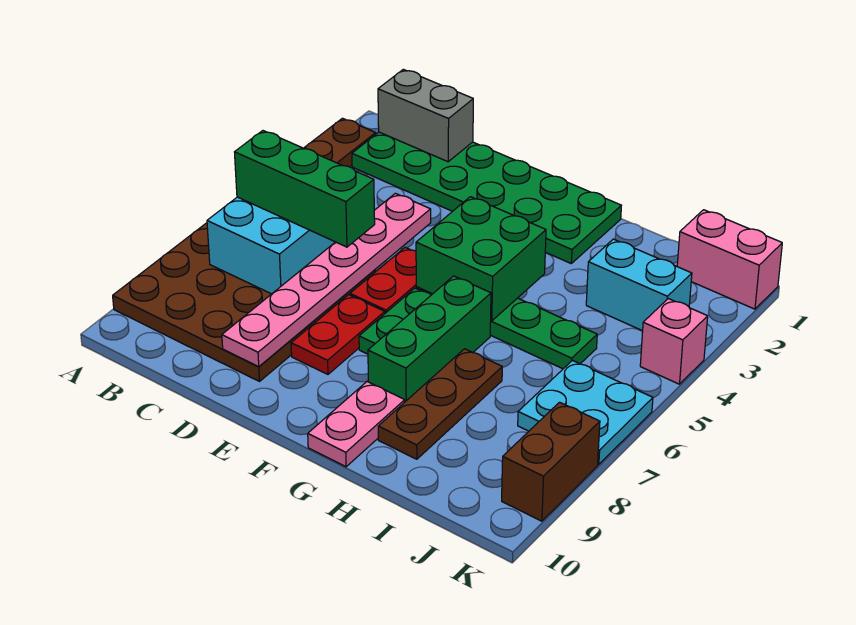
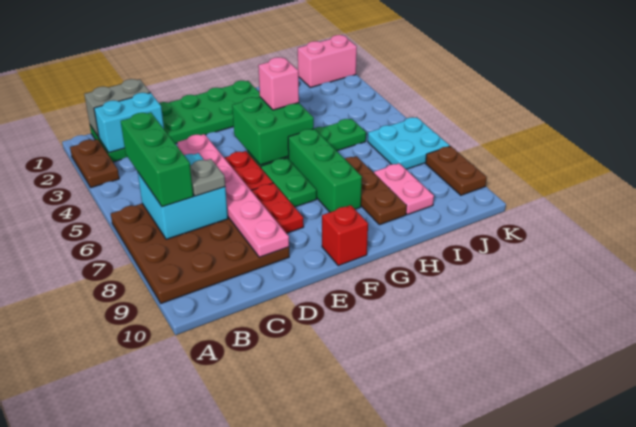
green brick B6:D6 level 3 -> green brick B5:B7 level 3
none -> grey plate C7 level 3
none -> red brick F10 level 1
pink plate G9:G10 level 1 -> pink plate I8:I9 level 1
cyan brick I3:J3 level 1 -> cyan brick B2:C2 level 2
pink brick K4 level 1 -> pink brick G4 level 3
brown brick K8:K9 level 1 -> brown plate K8:K9 level 1

